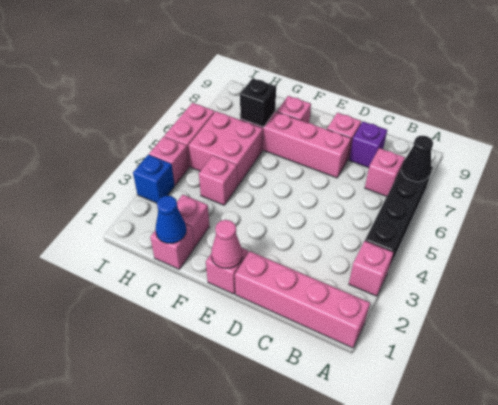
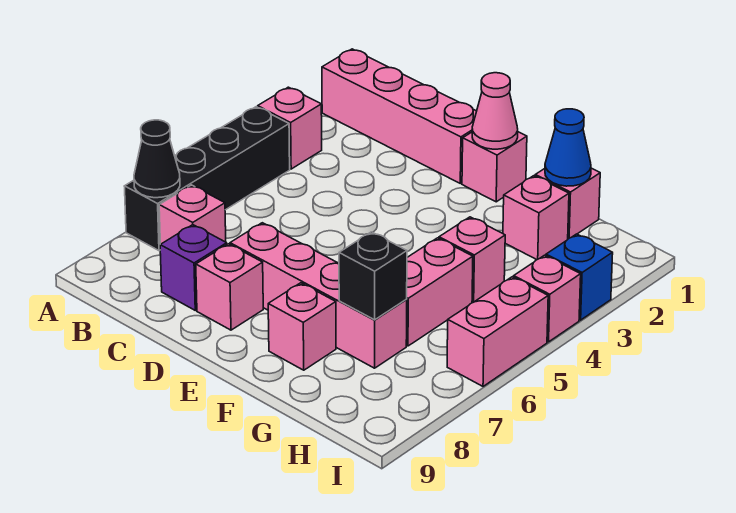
pink brick G5:H6 level 1 -> pink brick G5:G6 level 1

